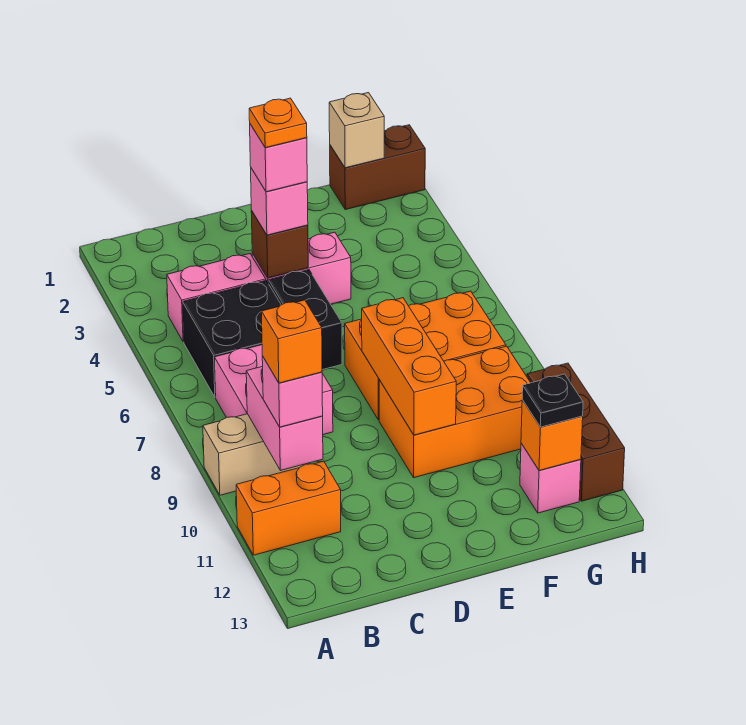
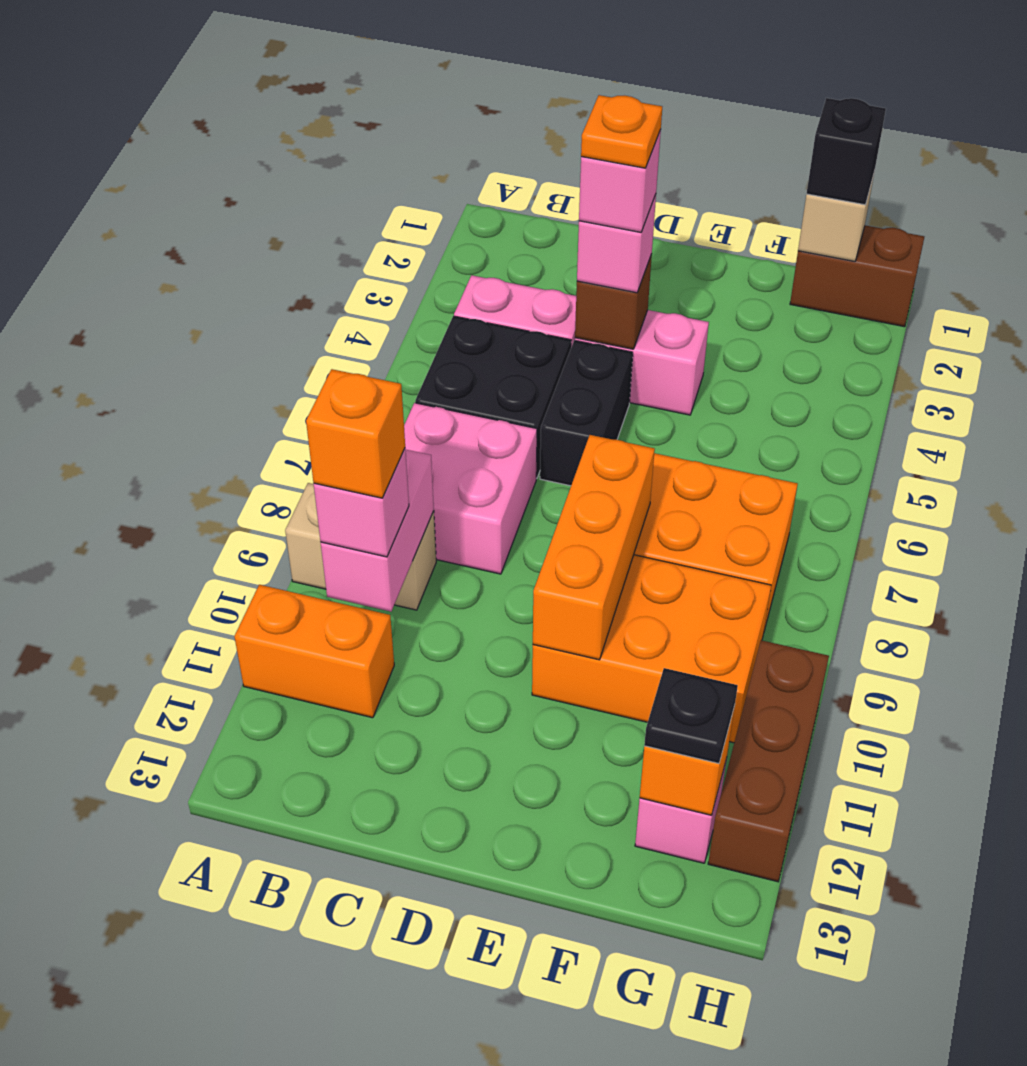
none -> black brick G1 level 3

